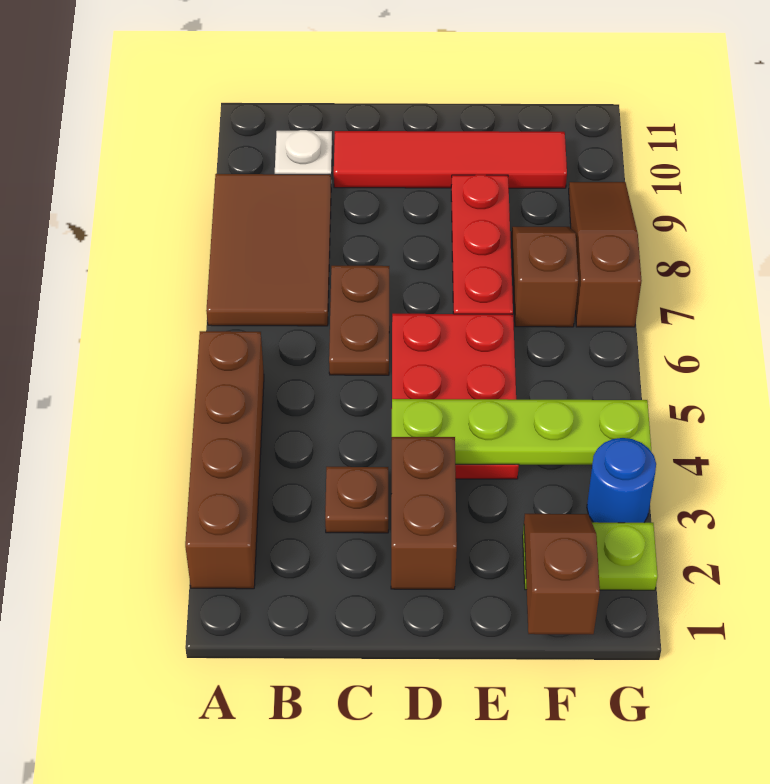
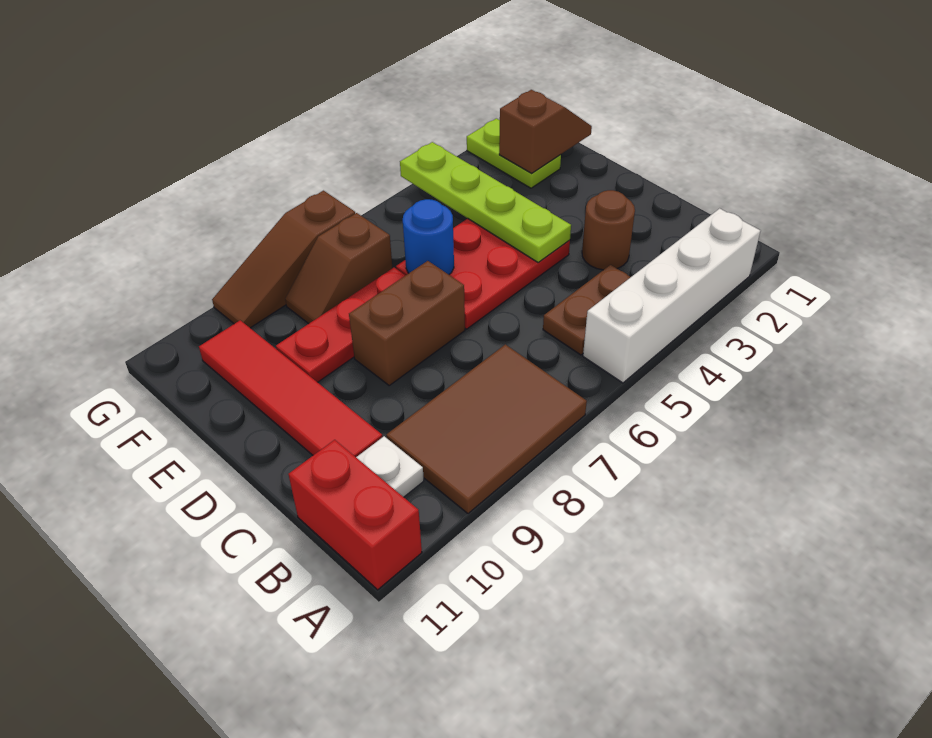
brown brick A2:A5 level 1 -> white brick A2:A5 level 1
none -> red brick A11:B11 level 1
brown plate C3 level 1 -> brown round brick C3 level 1
brown plate C6:C7 level 1 -> brown plate B4:B5 level 1
brown brick D2:D3 level 1 -> brown brick D7:D8 level 1
brown slope F1:F2 level 2 top 1 -> brown slope F1:F2 level 2 top 2
blue round brick G3 level 1 -> blue round brick E6 level 2

